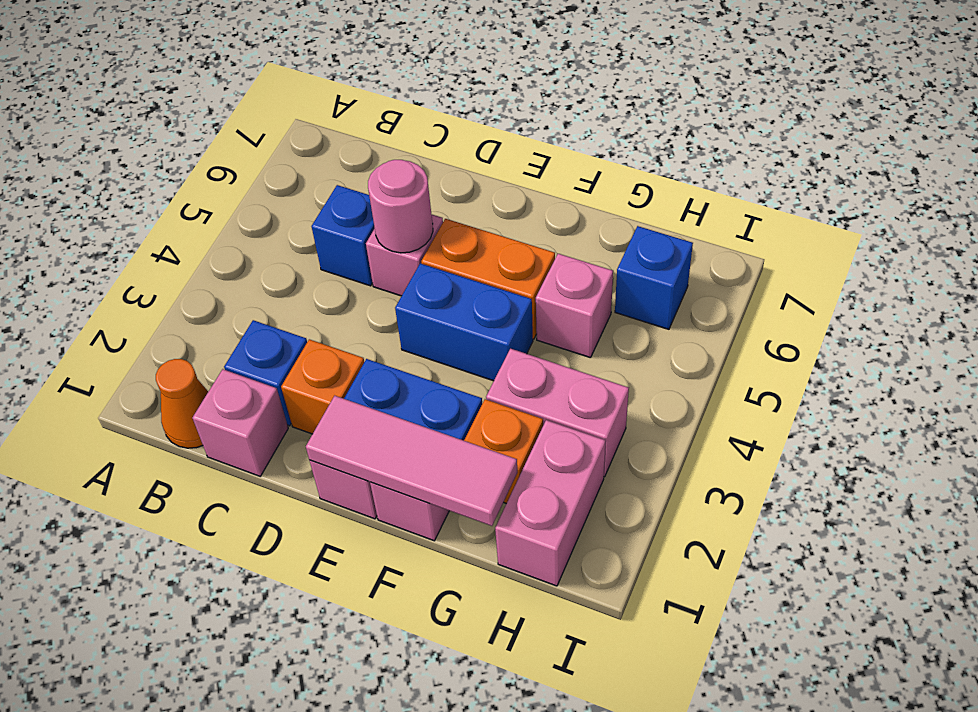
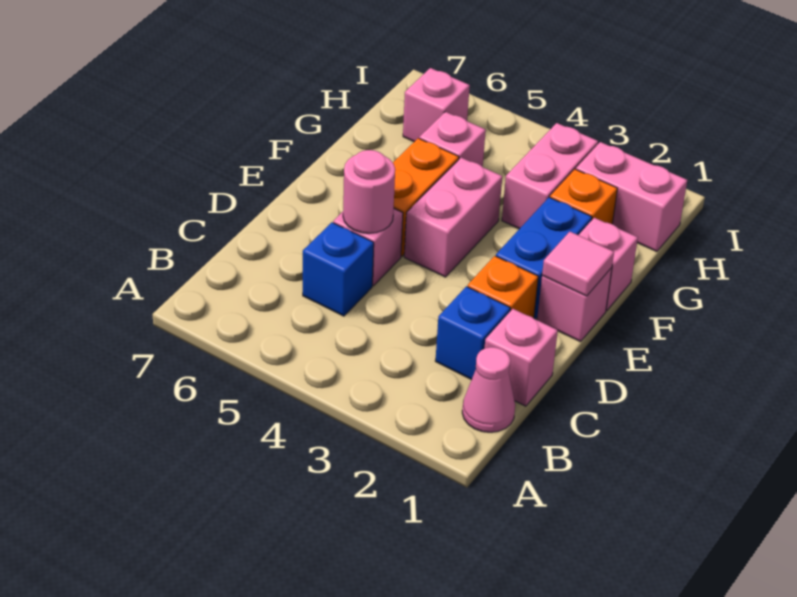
orange cone B1 level 1 -> pink cone B1 level 1
pink tile E1:G1 level 2 -> pink tile E1 level 2
blue brick E4:F4 level 1 -> pink brick E4:F4 level 1
blue brick H6 level 1 -> pink brick H6 level 1

